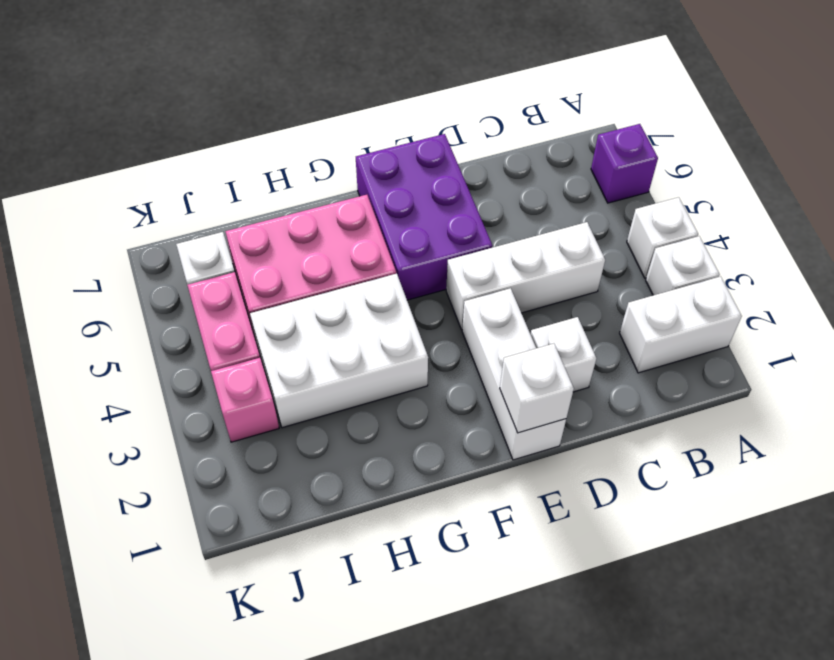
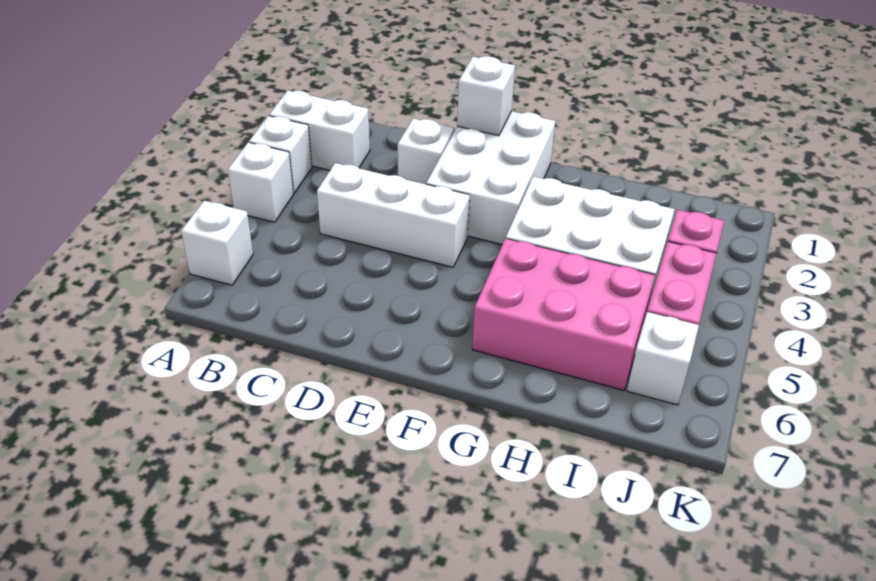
purple brick A6 level 1 -> white brick A6 level 1
white brick E1:E3 level 1 -> white brick E1:F3 level 1
purple brick E5:F7 level 1 -> none

